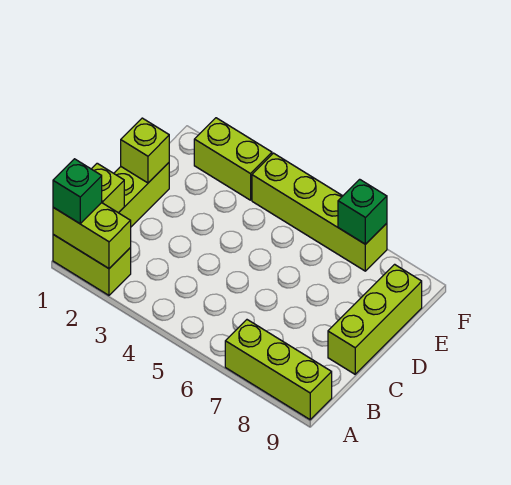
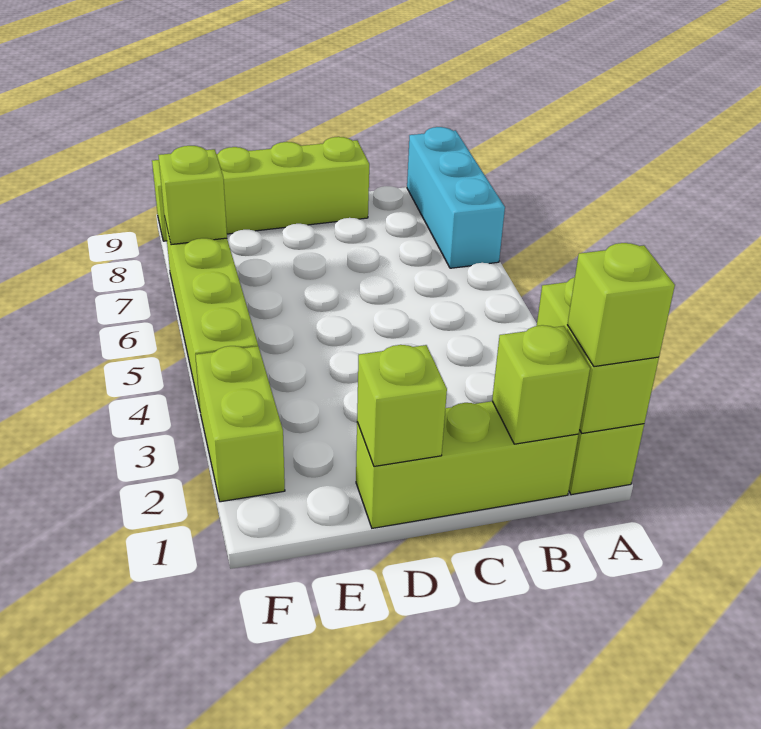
green brick A1 level 3 -> lime brick A1 level 3
lime brick A7:A9 level 1 -> cyan brick A7:A9 level 1
lime brick C9:E9 level 1 -> lime brick C9:F9 level 1
green brick F7 level 2 -> lime brick F7 level 2

